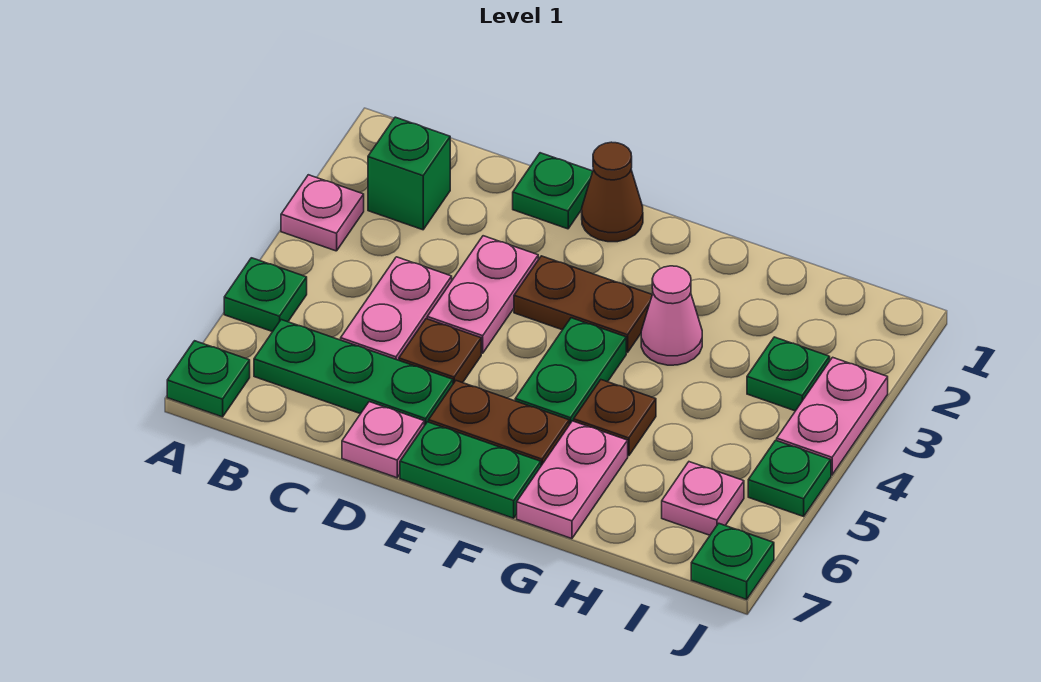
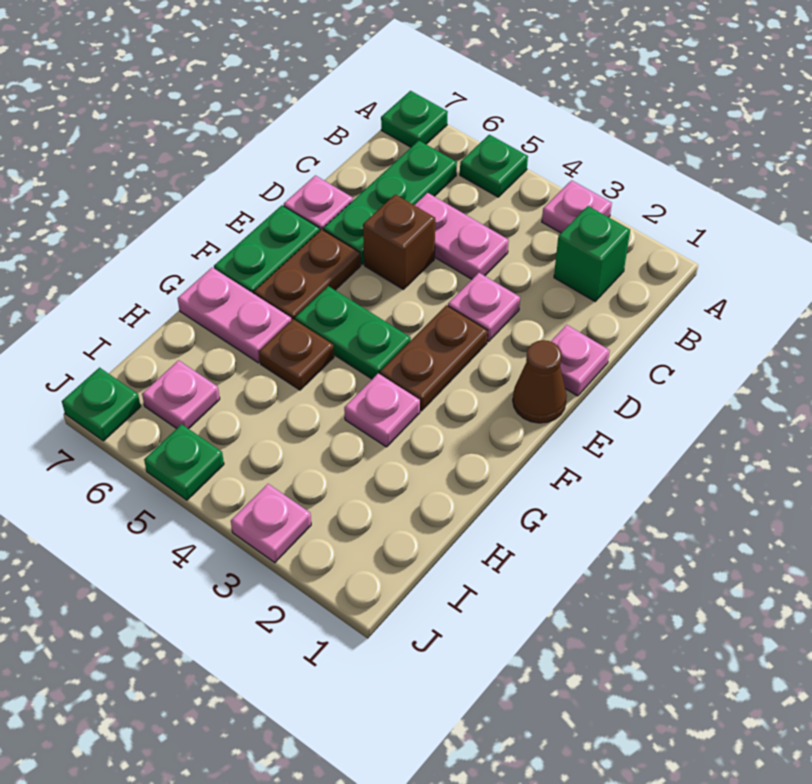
green plate D1 level 1 -> pink plate D1 level 1
pink plate D3:D4 level 1 -> pink plate D3 level 1
brown plate D5 level 1 -> brown brick D5 level 1
pink cone G3 level 1 -> pink plate G3 level 1
green plate I3 level 1 -> none
pink plate J3:J4 level 1 -> pink plate J3 level 1

